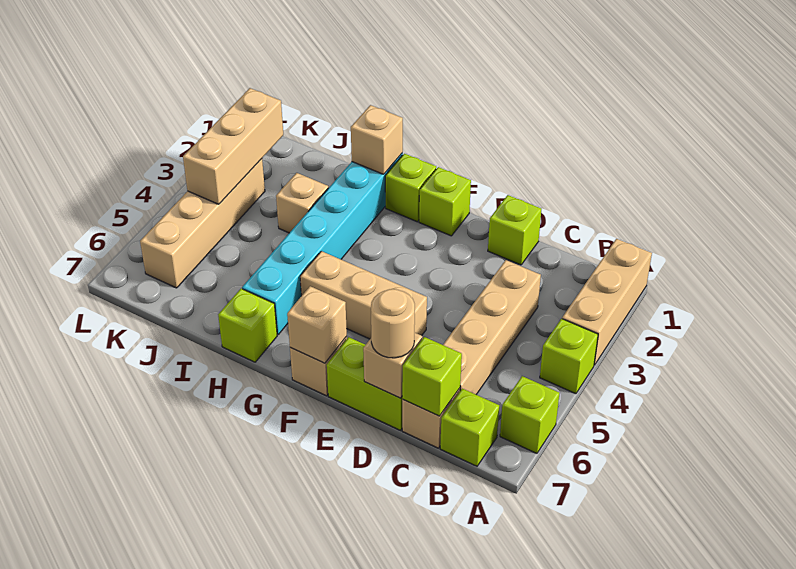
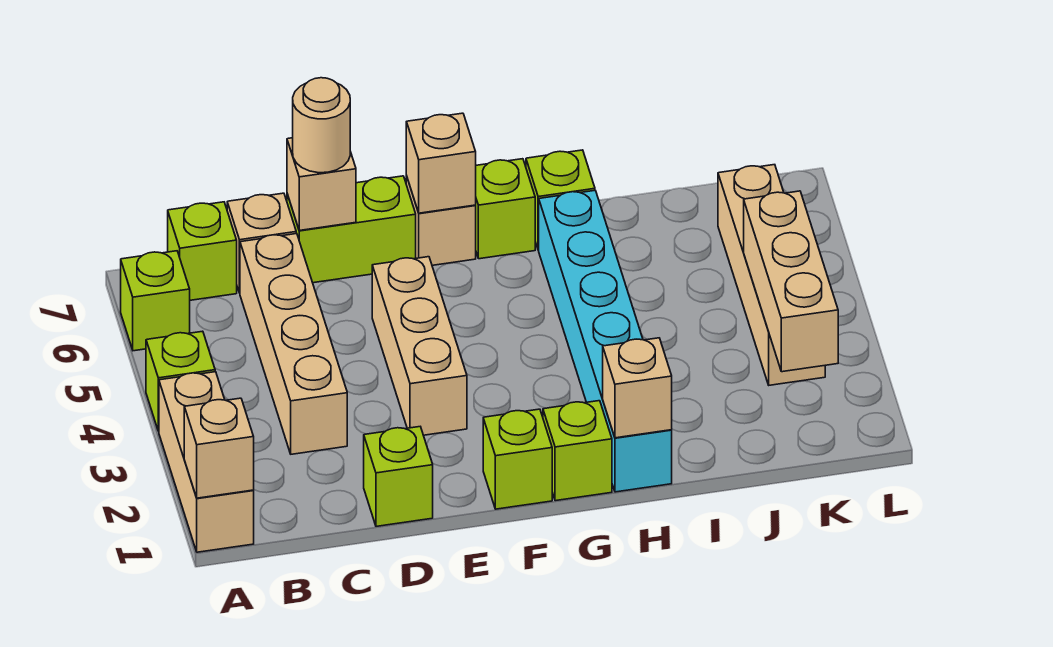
lime brick C7 level 2 -> lime brick G7 level 1
tan brick E5:G5 level 1 -> tan brick E3:E5 level 1
tan brick I3 level 1 -> tan brick A1 level 2

